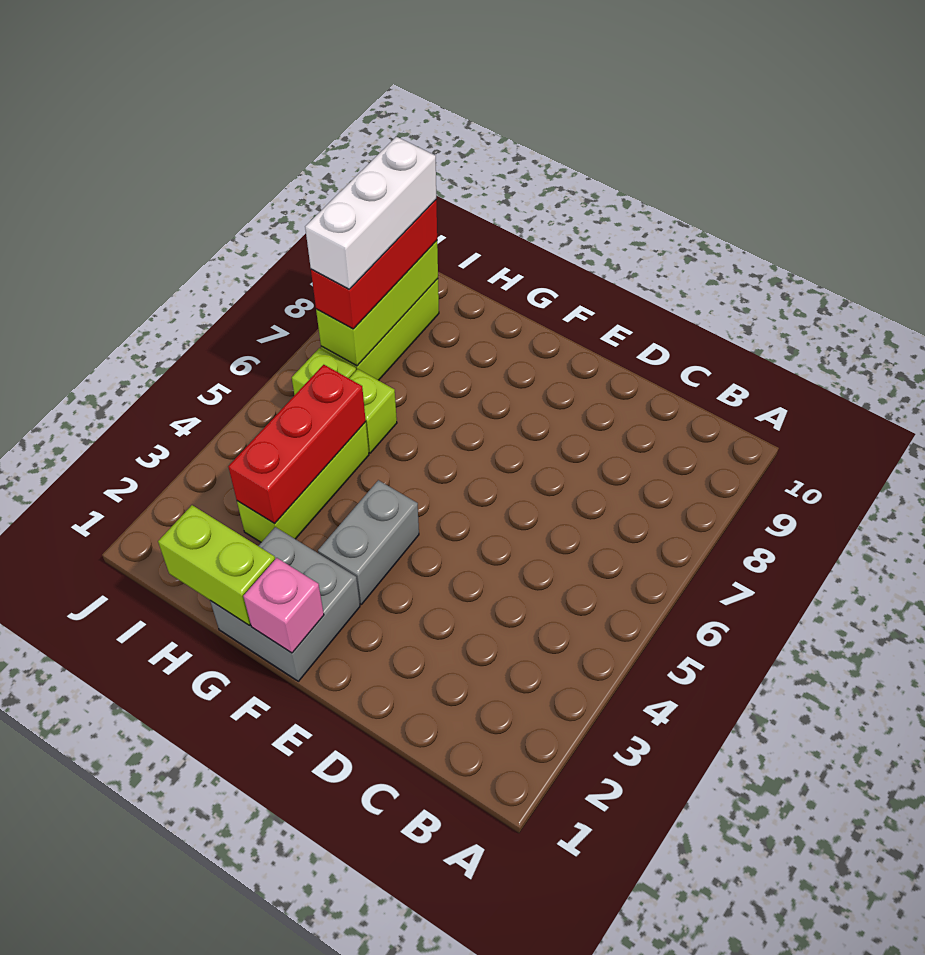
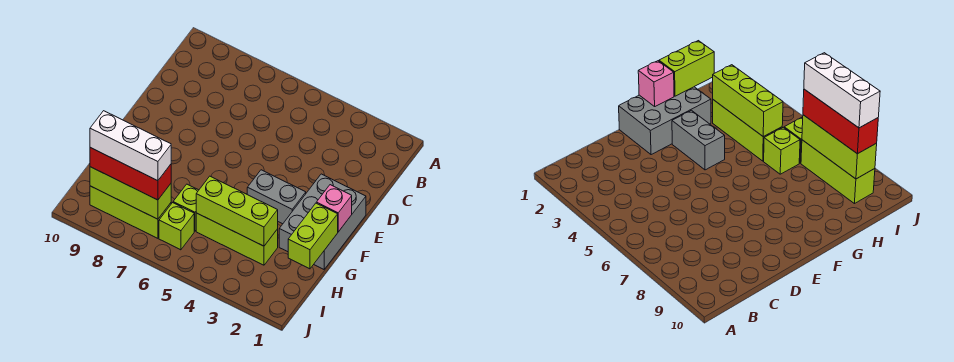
grey brick F1:G2 level 1 -> grey brick E1:G2 level 1
red brick H3:H5 level 2 -> lime brick H3:H5 level 2

